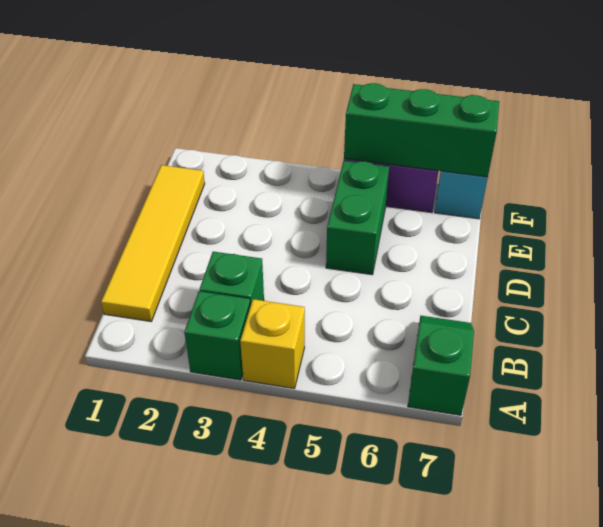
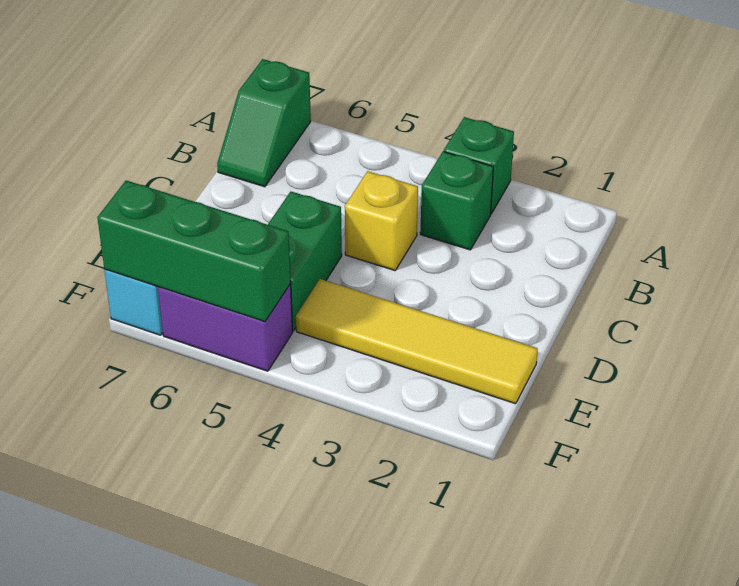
yellow brick A4 level 1 -> yellow brick C4 level 1
yellow tile B1:E1 level 1 -> yellow tile E1:E4 level 1

